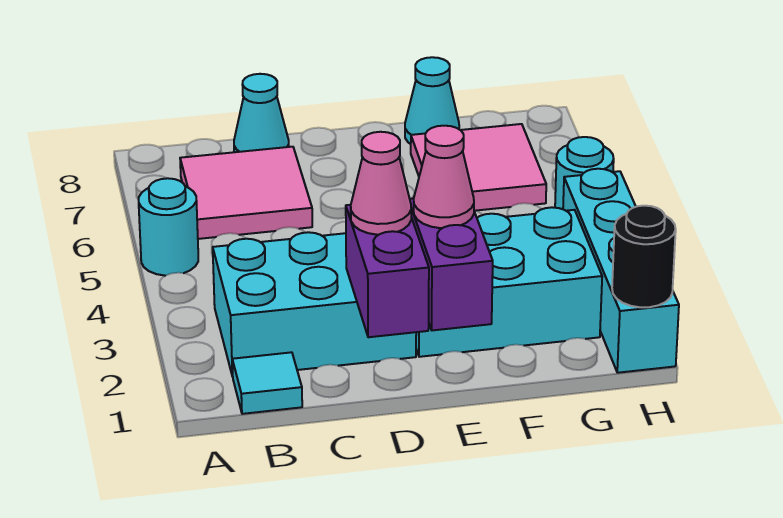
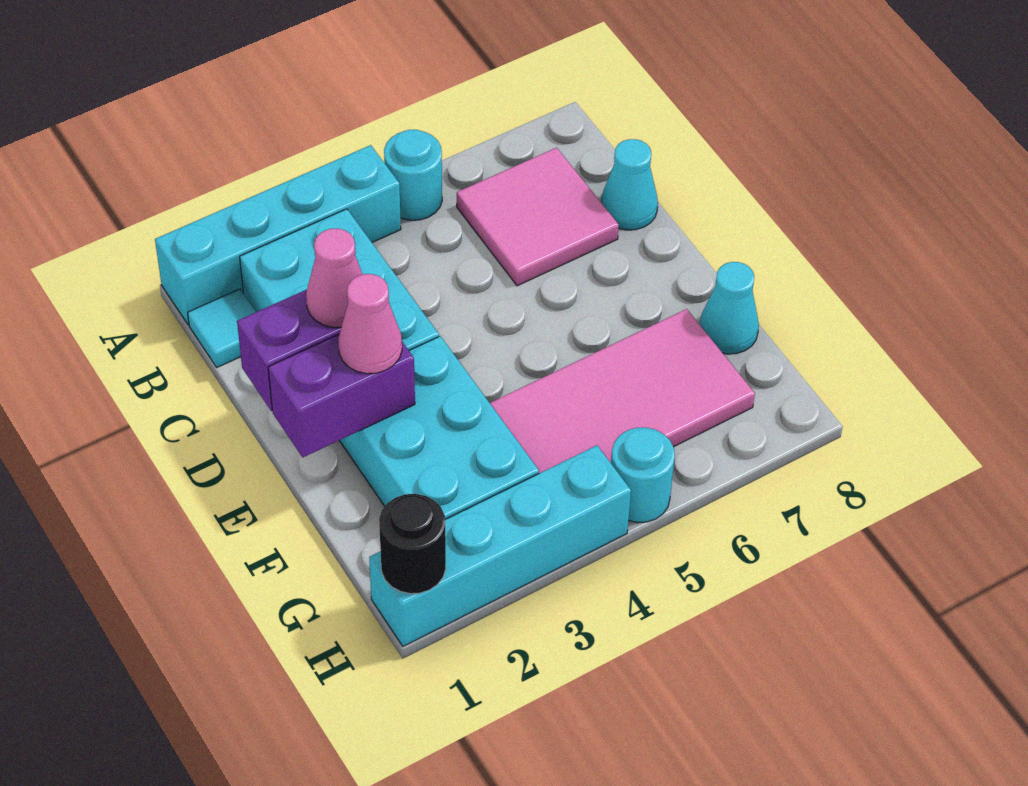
none -> cyan brick A1:A4 level 1
pink tile F6:G7 level 1 -> pink tile F4:G7 level 1

